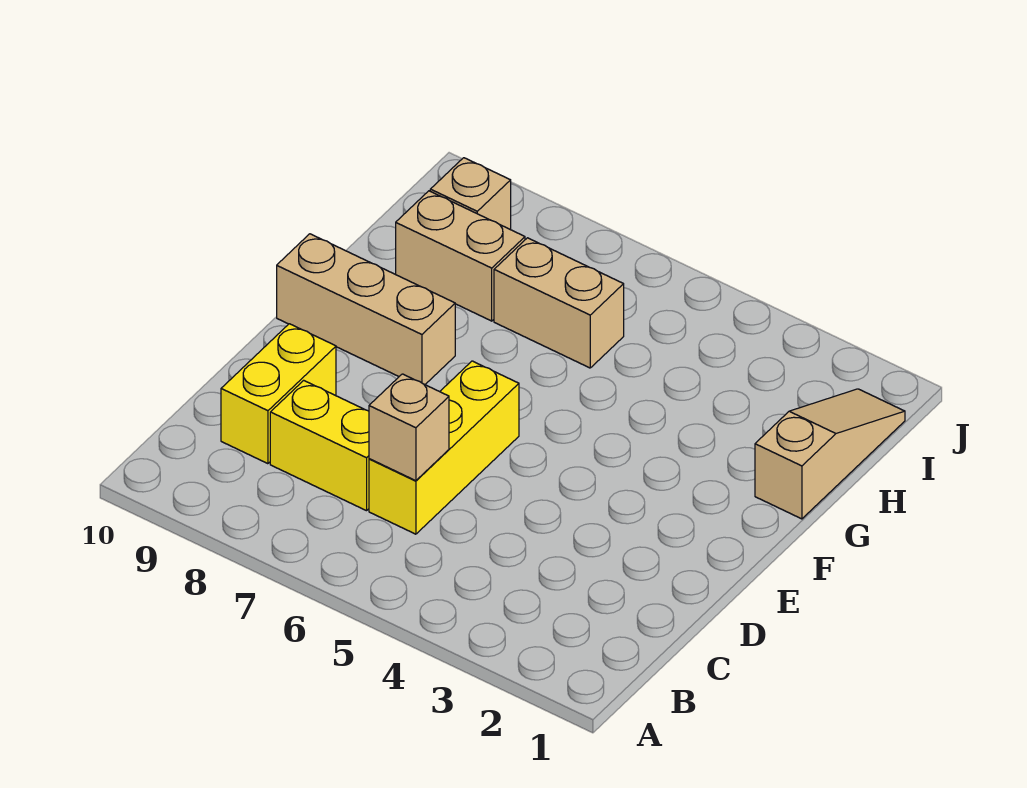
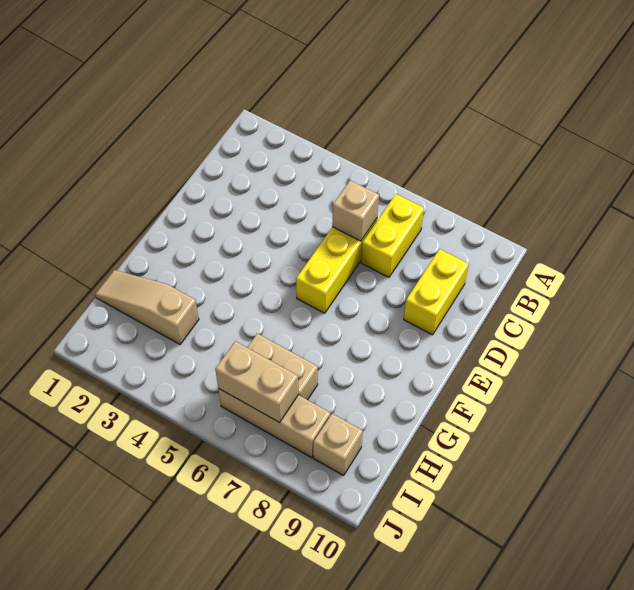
yellow brick C7:C8 level 1 -> yellow brick B7:C7 level 1
tan brick F8:F10 level 1 -> tan brick I6:I8 level 1
tan slope G1:I1 level 1 top G -> tan slope H1:H3 level 1 top 3
tan brick H8:H9 level 1 -> tan brick I6:I7 level 2

